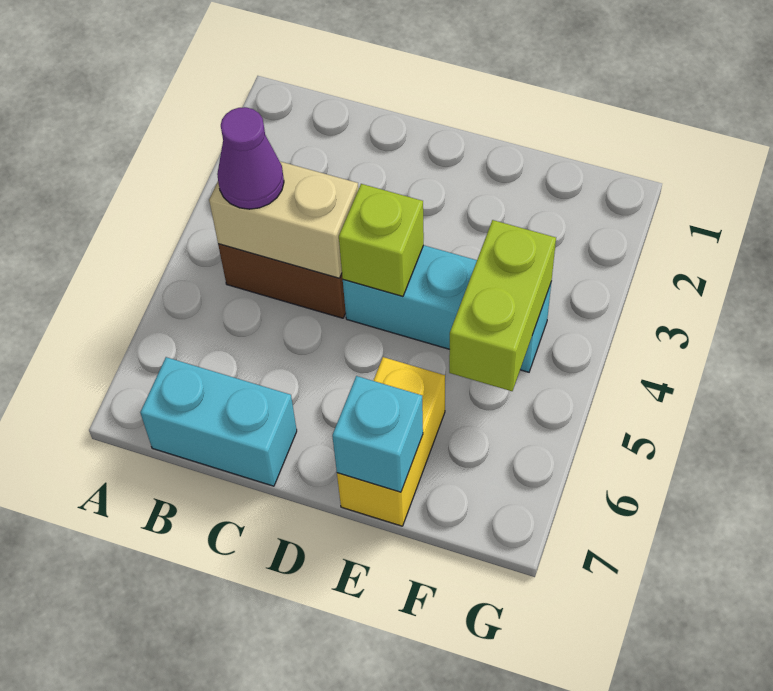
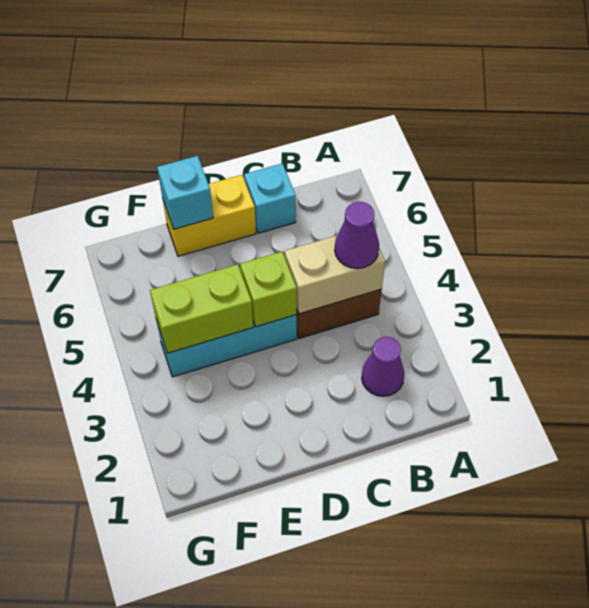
none -> purple cone B2 level 1
cyan brick B7:C7 level 1 -> cyan brick C7 level 1
yellow brick E6:E7 level 1 -> yellow brick D7:E7 level 1
lime brick F4:F5 level 2 -> lime brick E4:F4 level 2

